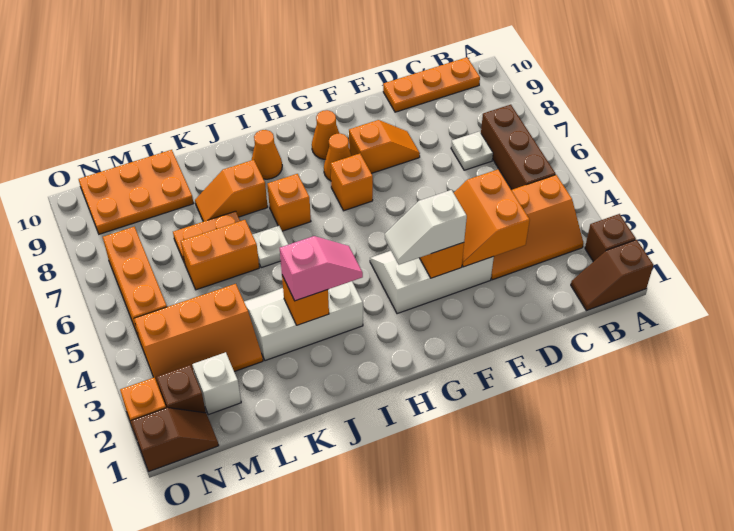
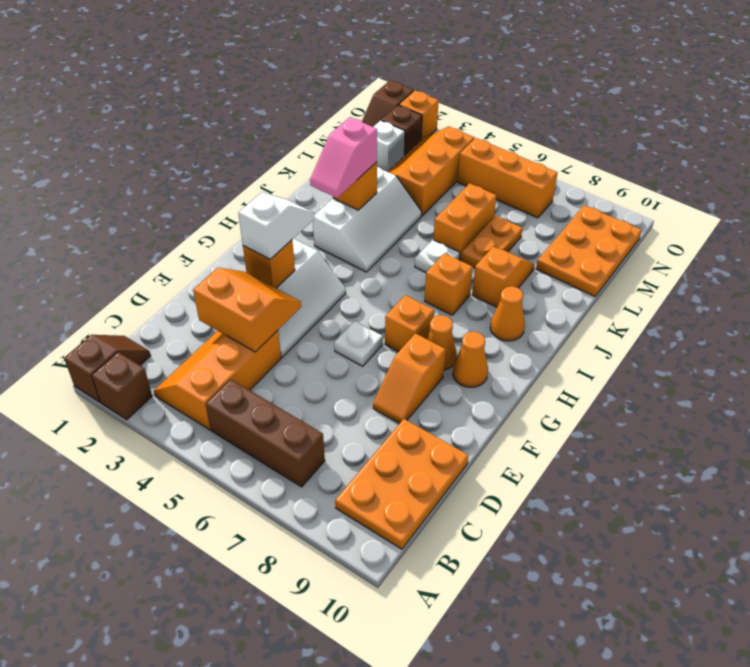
orange plate B10:D10 level 1 -> orange plate B9:D10 level 1
white plate C7 level 1 -> white plate F6 level 1

